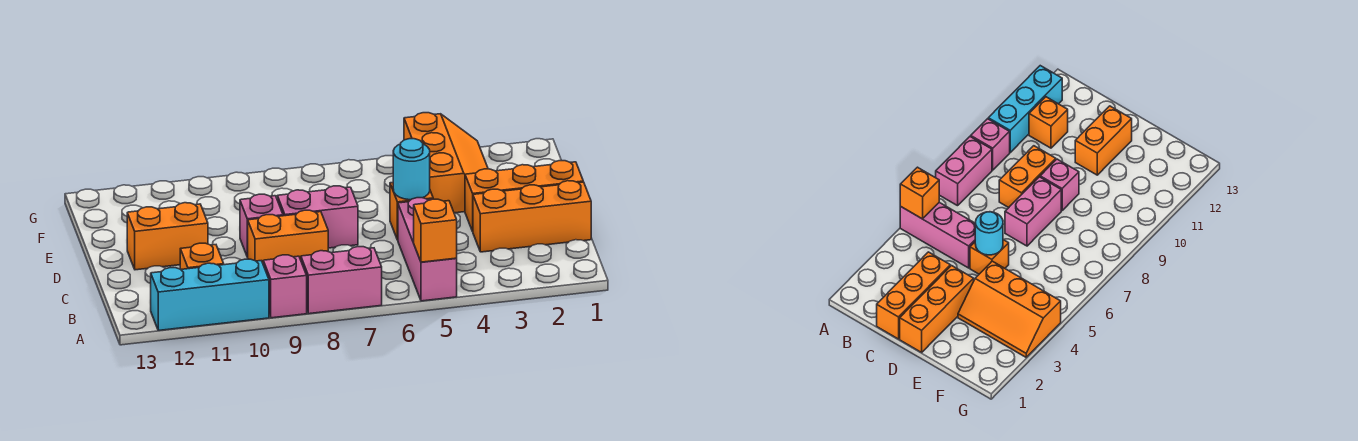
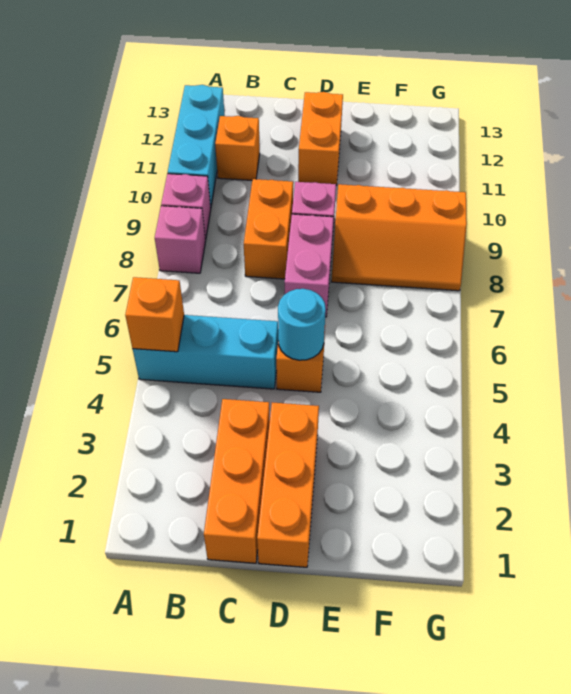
pink brick A5:C5 level 1 -> cyan brick A5:C5 level 1
pink brick A7:A8 level 1 -> pink brick A8 level 1
orange slope E3:G4 level 1 top 4 -> orange slope E8:G9 level 1 top 9

